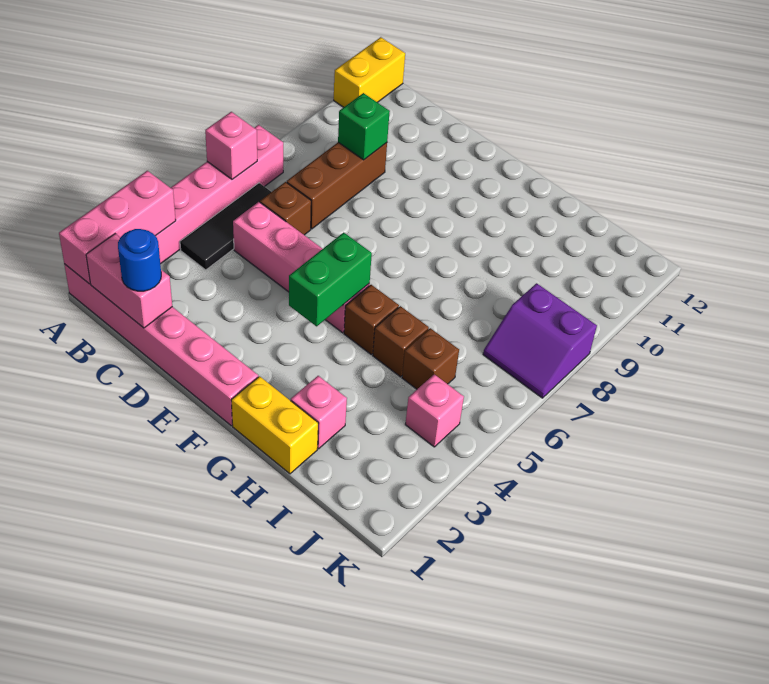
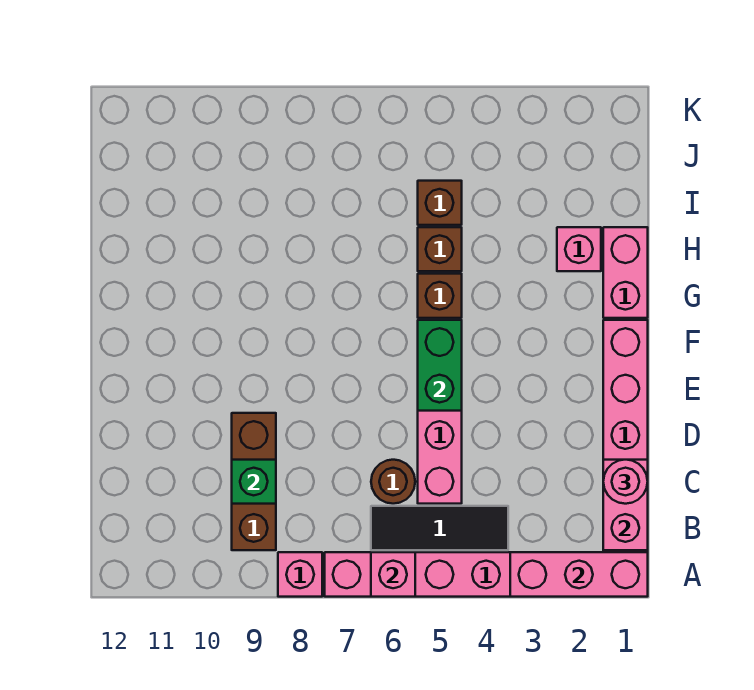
yellow brick A11:A12 level 1 -> none
blue round brick C1 level 3 -> pink round brick C1 level 3
brown brick C6 level 1 -> brown round brick C6 level 1
brown brick C7:C9 level 1 -> brown brick B9:D9 level 1
green brick F4:F5 level 2 -> green brick E5:F5 level 2
yellow brick G1:H1 level 1 -> pink brick G1:H1 level 1
pink brick J4 level 1 -> pink brick A8 level 1
purple slope J7:K8 level 1 top 8 -> none

